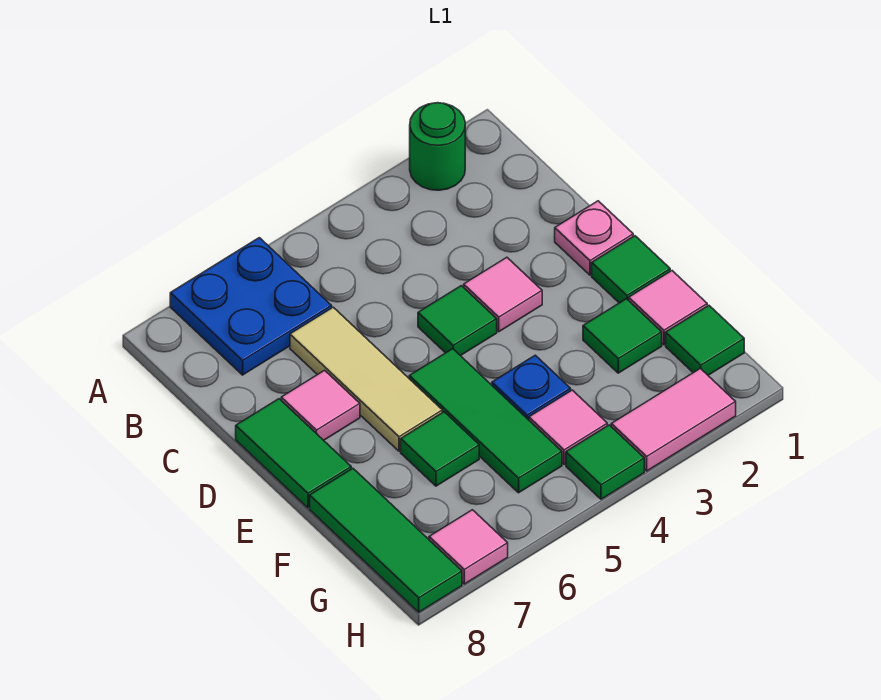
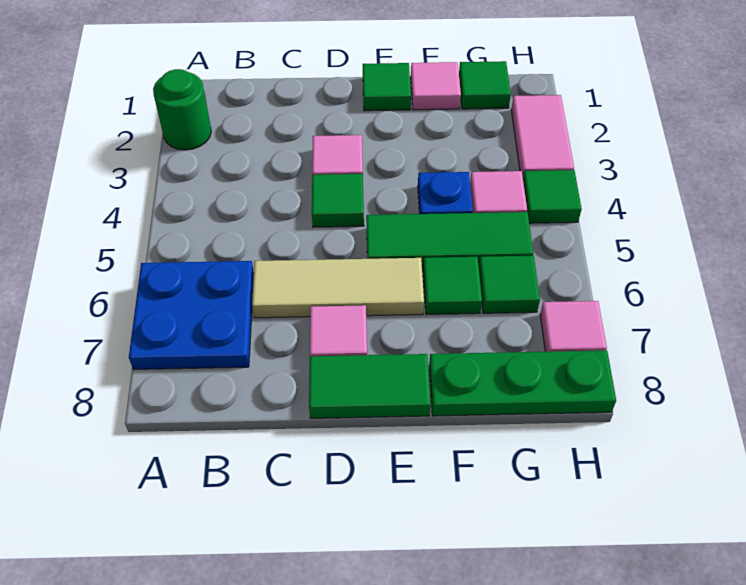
pink plate D1 level 1 -> none
green tile F2 level 1 -> green tile G6 level 1
green tile F8:H8 level 1 -> green plate F8:H8 level 1

